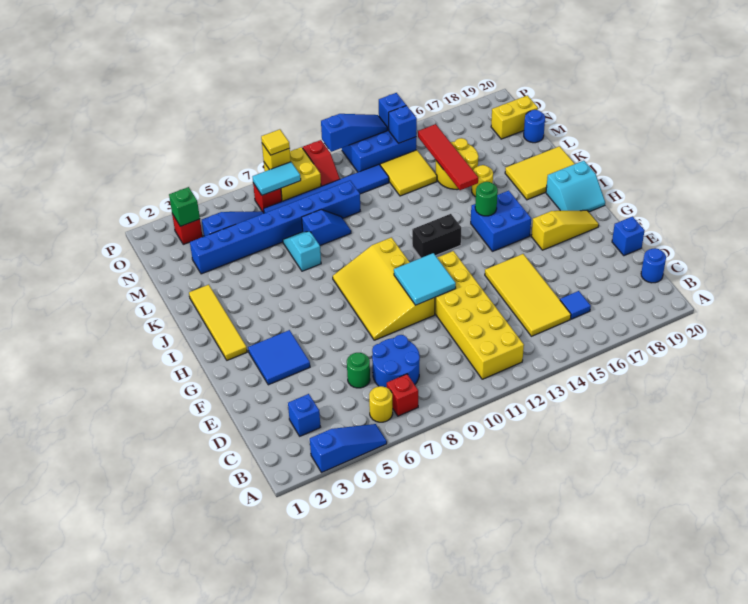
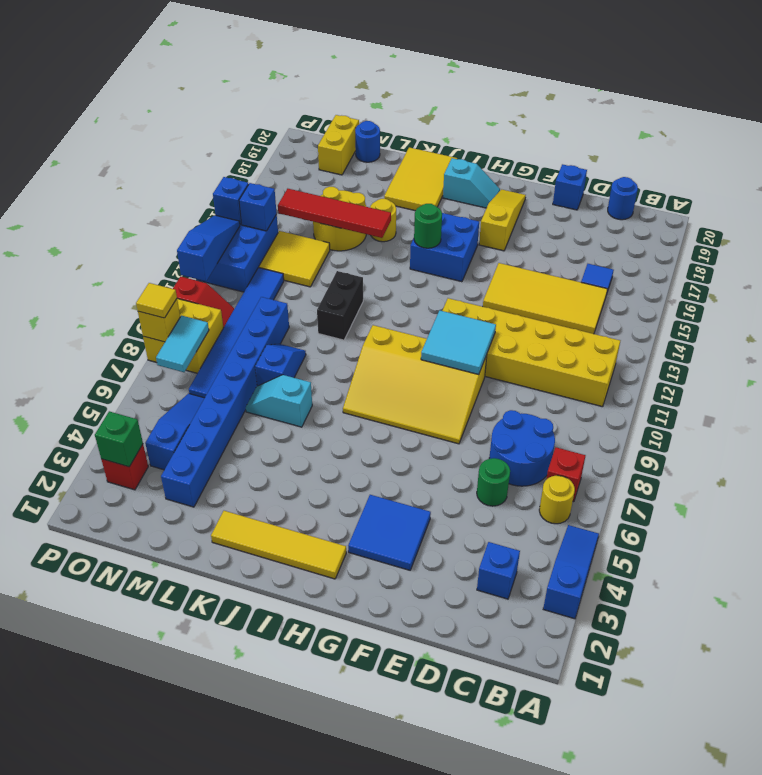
cyan slope H19:I20 level 1 top I -> cyan slope H19:I19 level 1 top I
black brick I12:I13 level 1 -> black brick K11:K12 level 1
red brick O7 level 1 -> none

